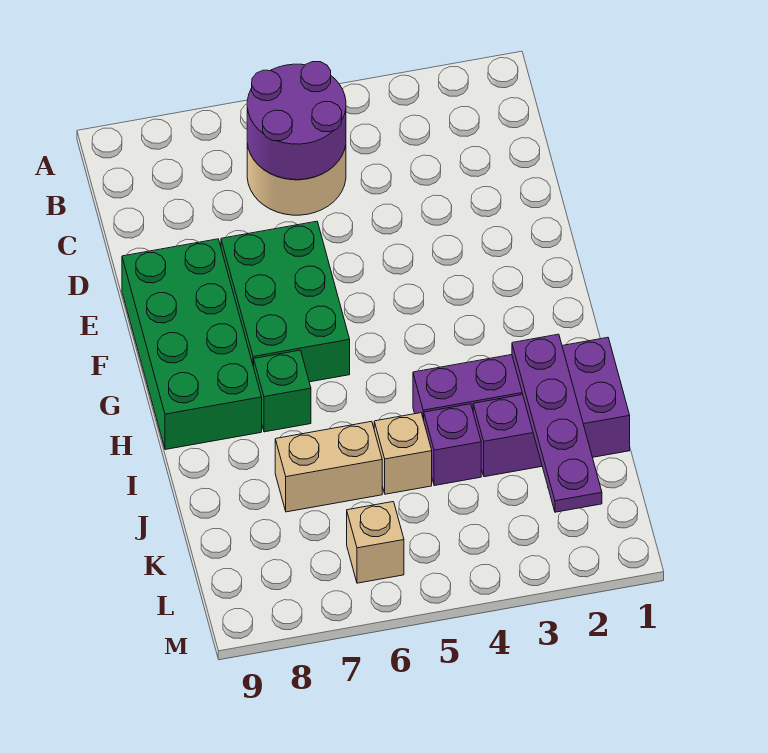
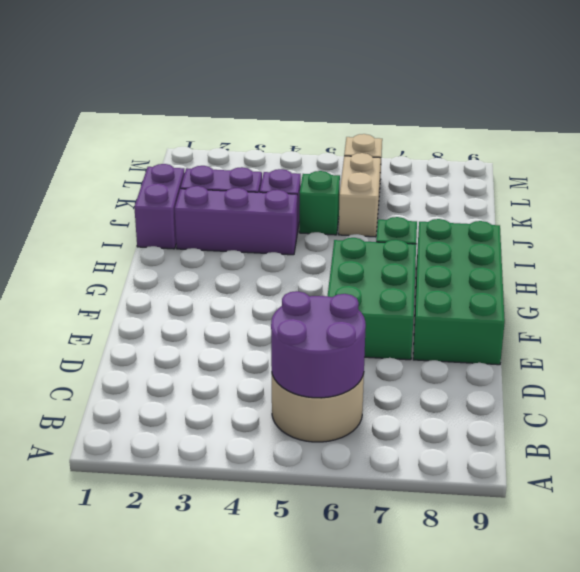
purple plate I2:L2 level 2 -> none
tan brick J5 level 1 -> green brick J5 level 1
tan brick J6:J7 level 1 -> tan brick J6:K6 level 1

